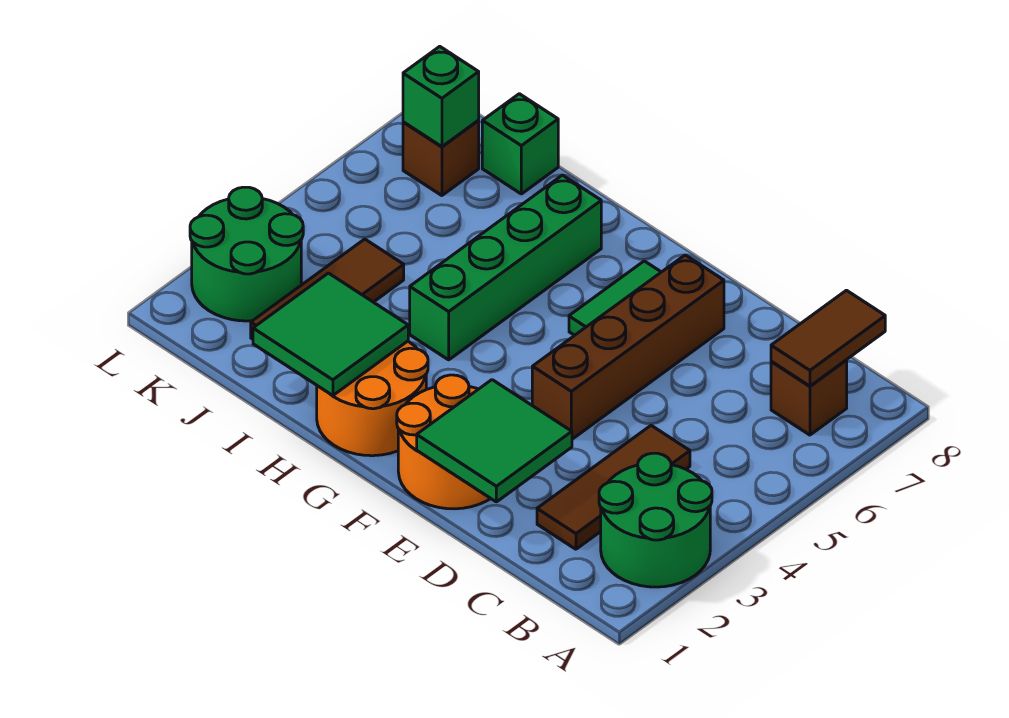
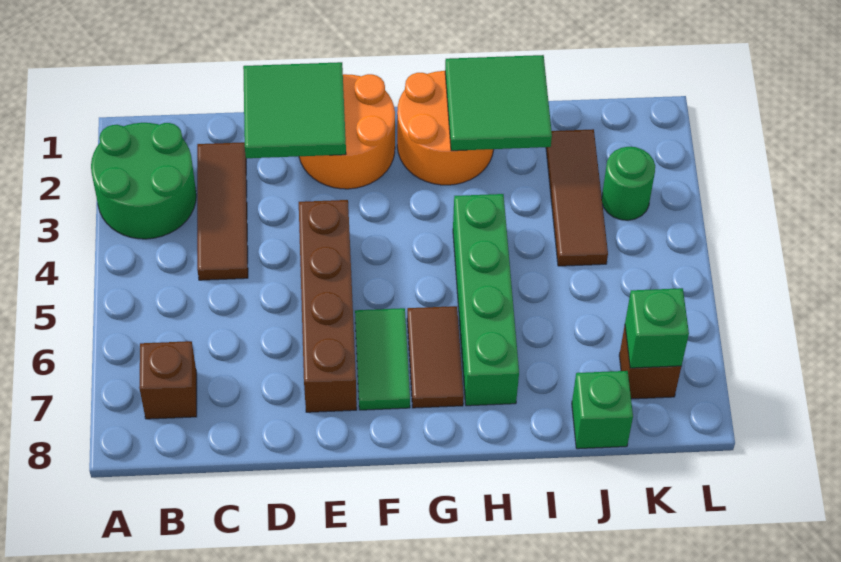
brown tile B7:B8 level 2 -> brown tile G6:G7 level 1
green round brick K2:L3 level 1 -> green round brick K3 level 1

